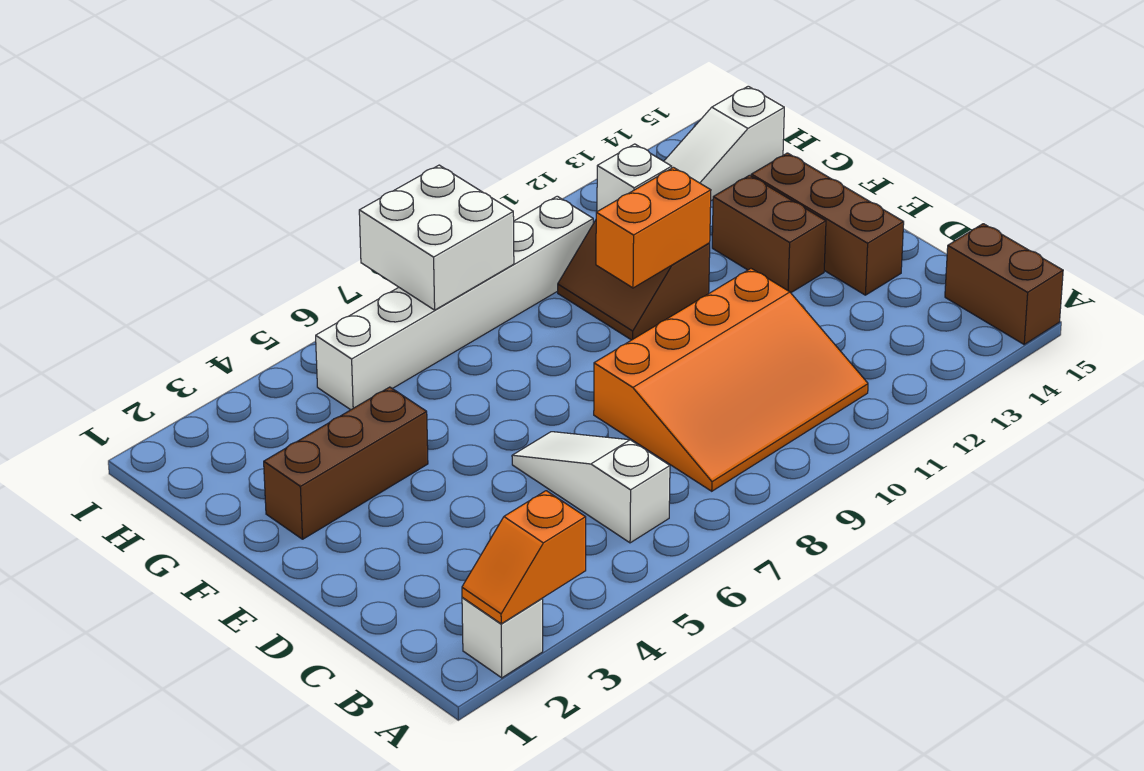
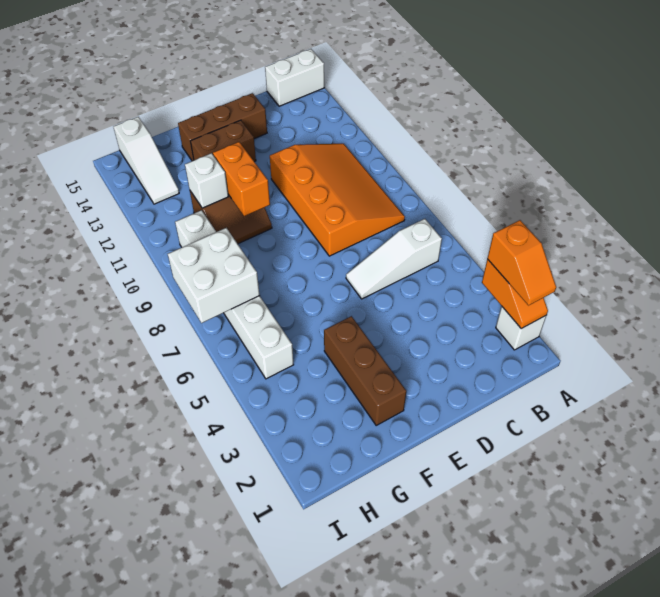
none -> orange slope A2:A3 level 3 top 3
brown brick A15:B15 level 1 -> white brick A15:B15 level 1

